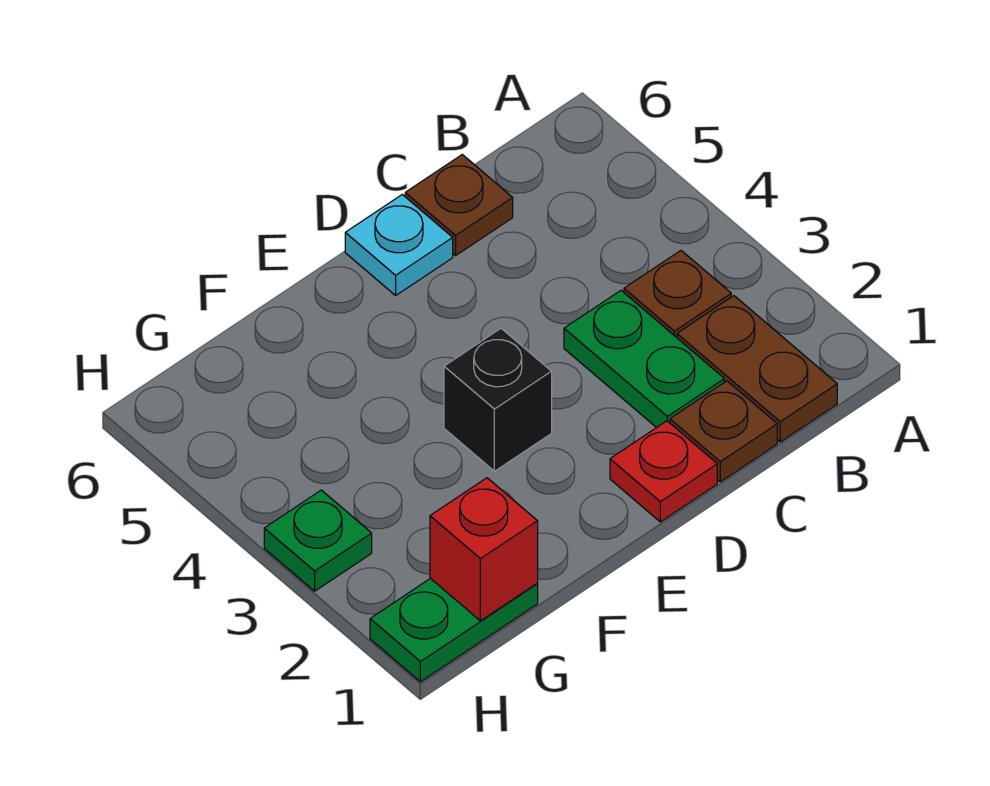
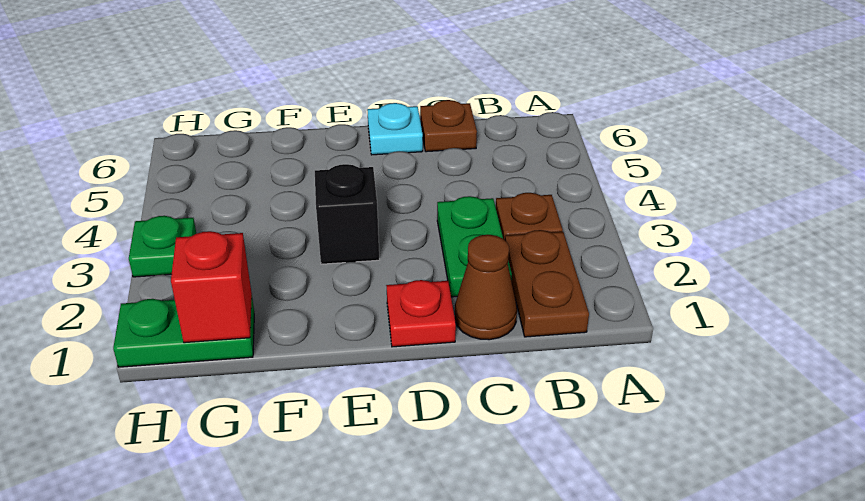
brown plate C1 level 1 -> brown cone C1 level 1

